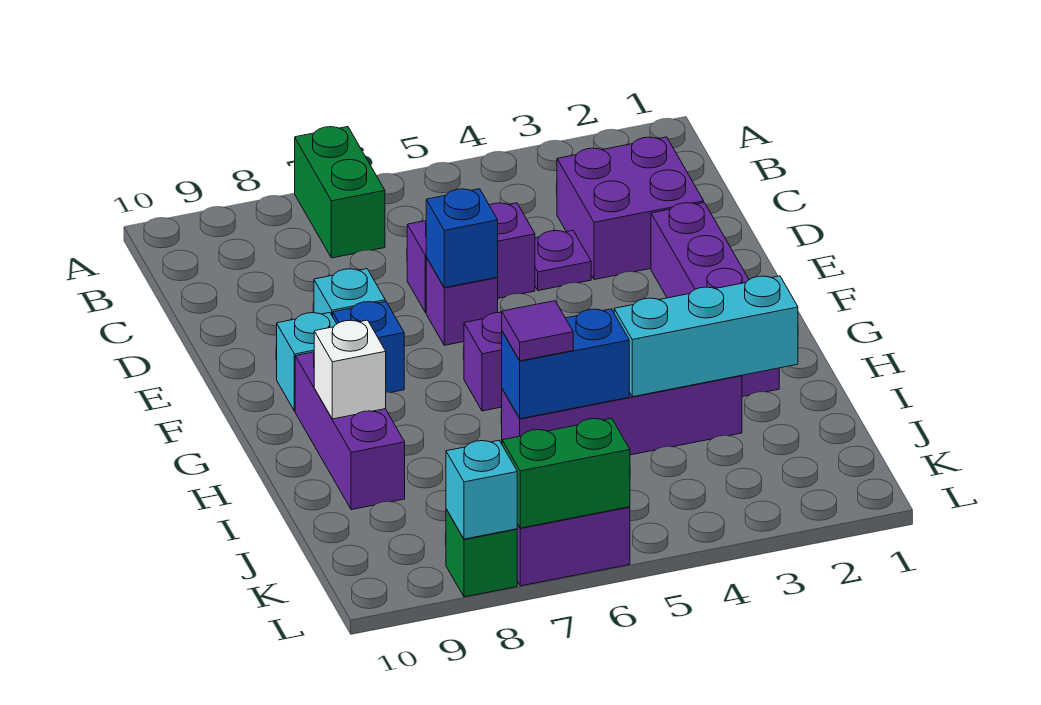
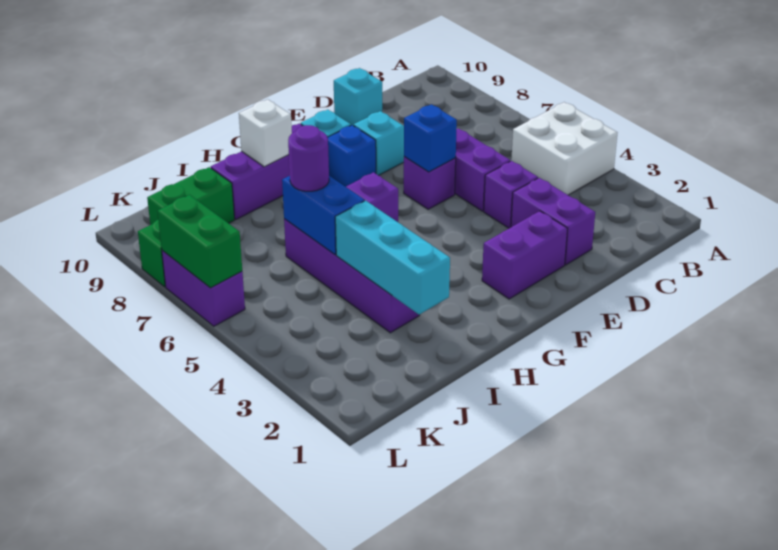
none -> white brick A4:B5 level 1
green brick A7:B7 level 1 -> green brick J9:K9 level 1
purple brick C2:D3 level 1 -> purple brick D2:D3 level 1
purple plate D4 level 1 -> purple brick D4 level 1
purple brick E2:H2 level 1 -> purple brick E2:F2 level 1
purple tile I6 level 3 -> purple round brick I6 level 3
cyan brick L8 level 2 -> cyan brick D10 level 1

